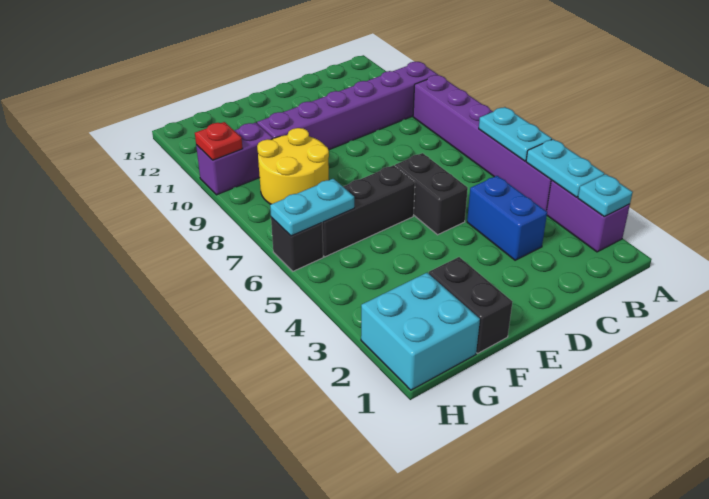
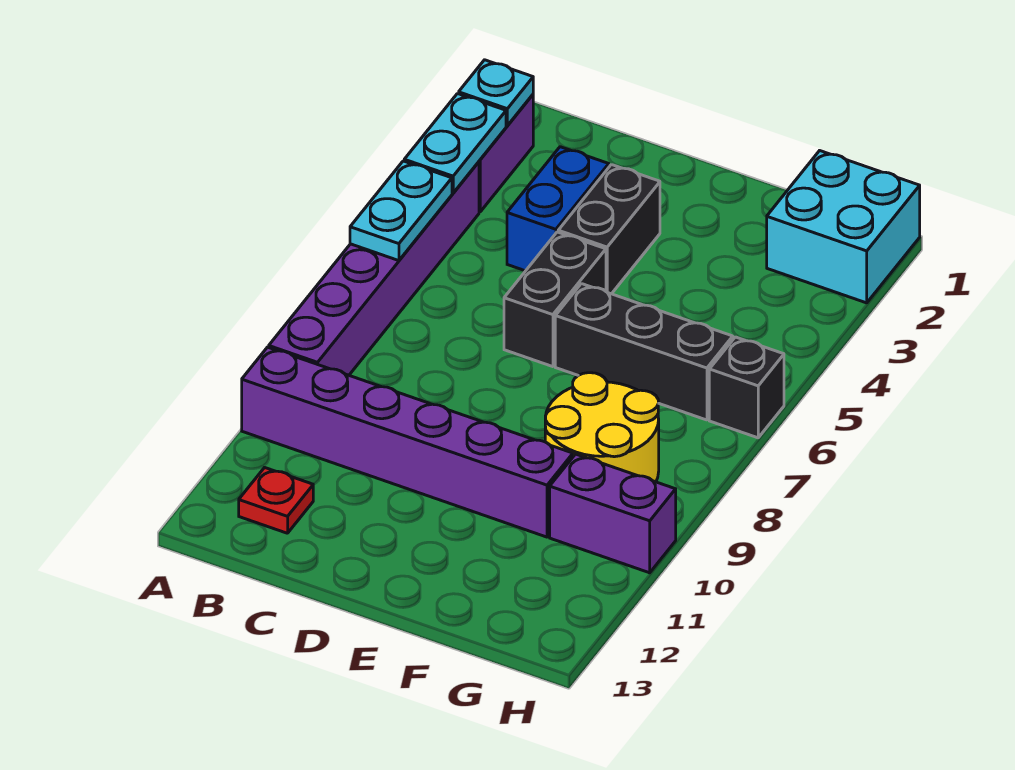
black brick F1:F2 level 1 -> black brick D3:D4 level 1
cyan plate G6:H6 level 2 -> none
red plate H10 level 2 -> red plate B12 level 1

